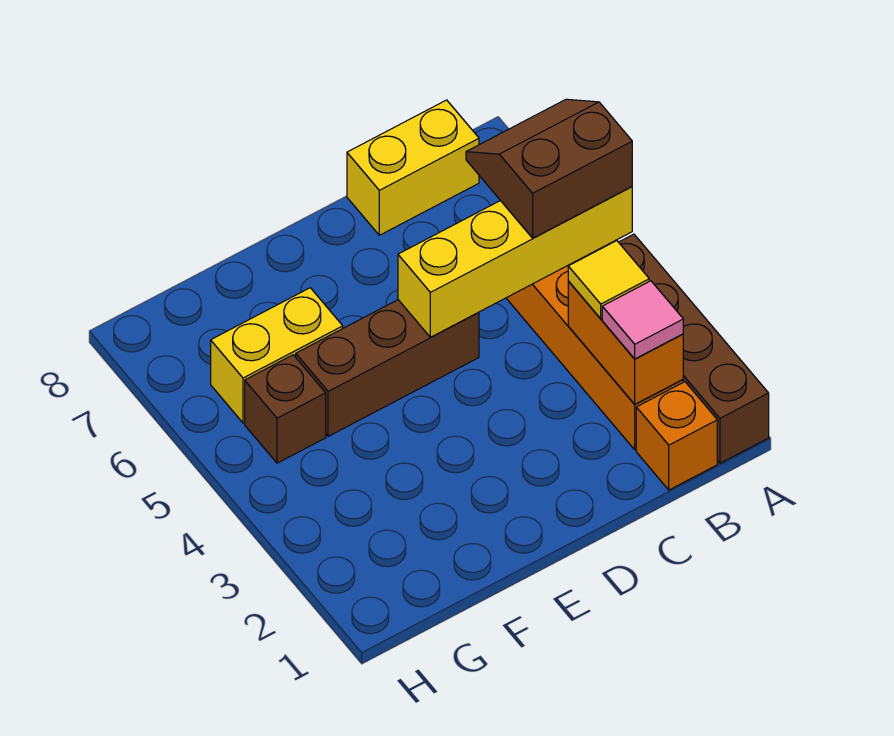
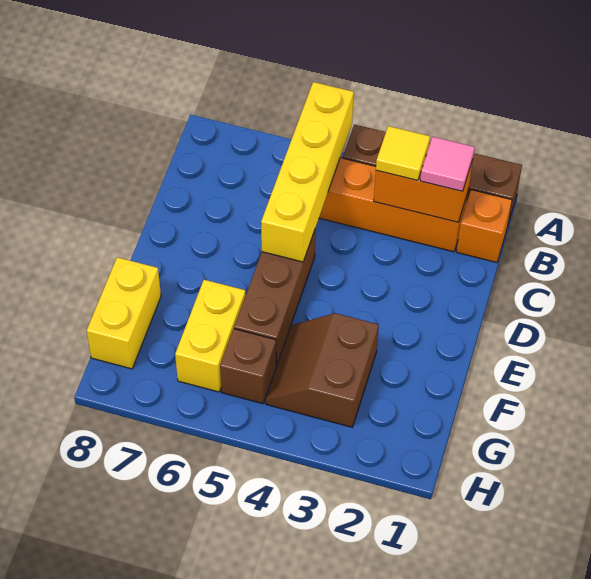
brown slope A5:B6 level 3 top 5 -> brown slope F3:G4 level 1 top 3
yellow brick B8:C8 level 1 -> yellow brick F8:G8 level 1

